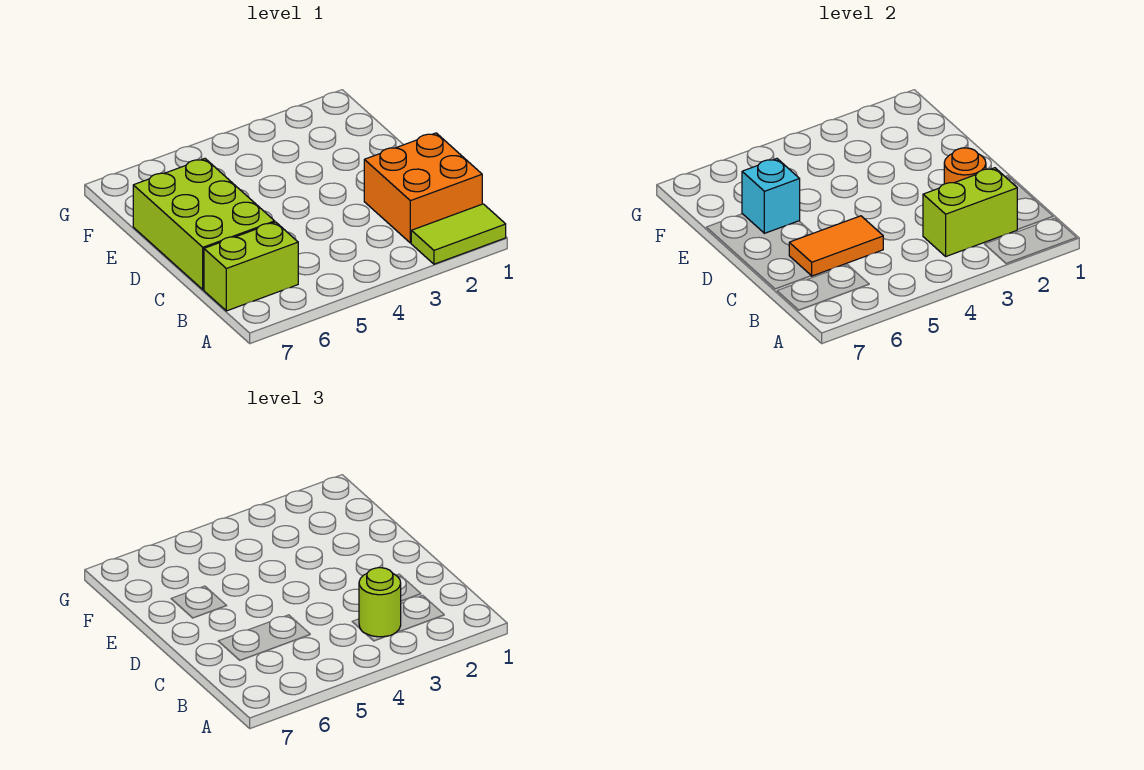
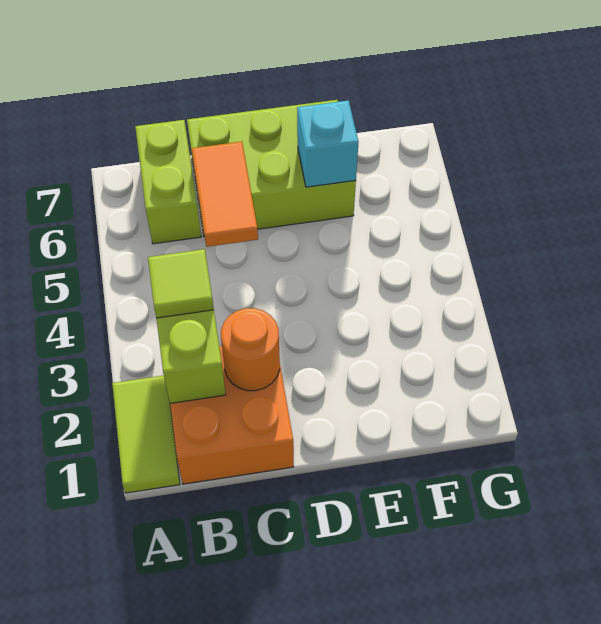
lime round brick B3 level 3 -> lime tile B3 level 3

